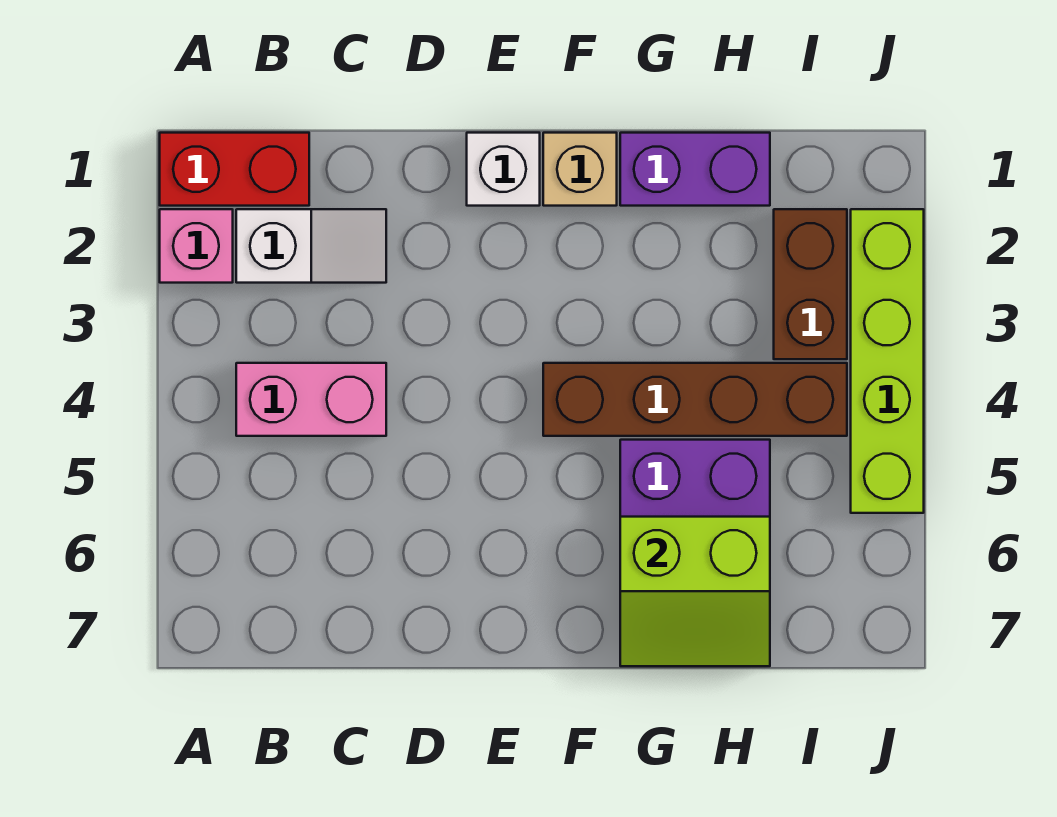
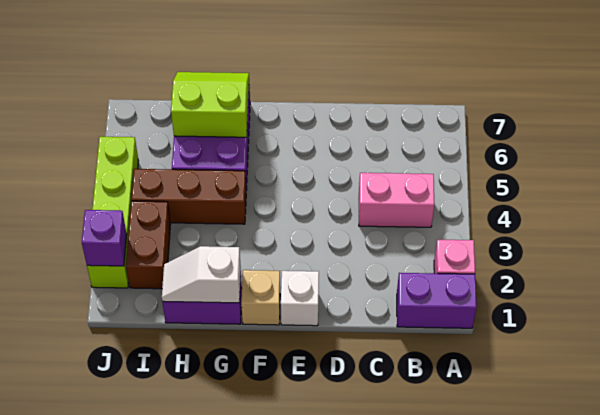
red brick A1:B1 level 1 -> purple brick A1:B1 level 1
white slope B2:C2 level 1 top B -> white slope G1:H1 level 2 top G
brown brick F4:I4 level 1 -> brown brick G4:I4 level 1
none -> purple brick J2 level 2

